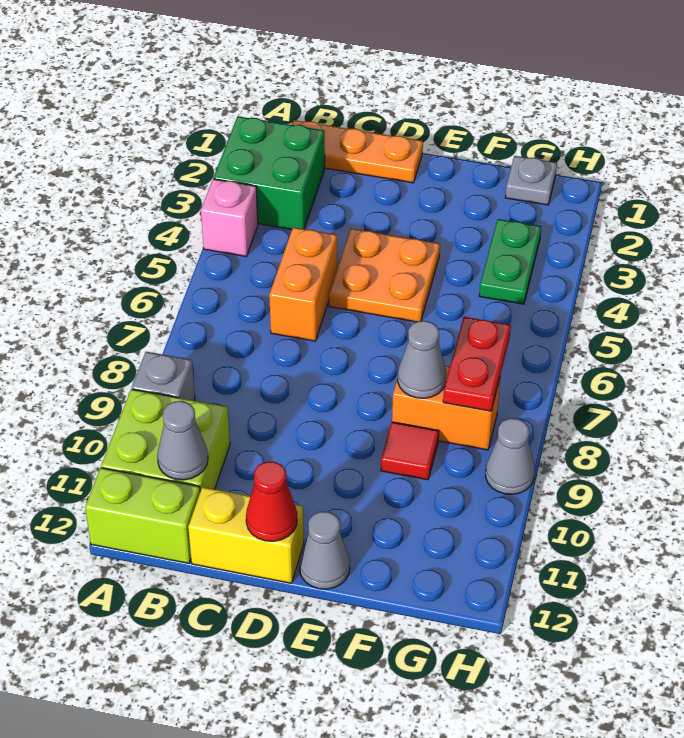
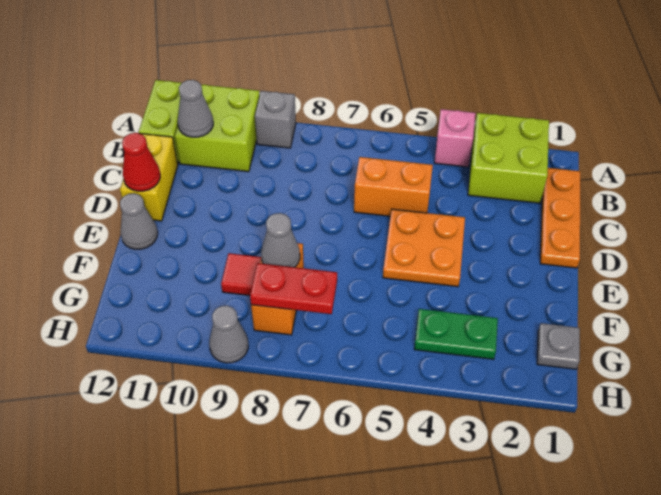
green brick A2:B3 level 1 -> lime brick A2:B3 level 1

